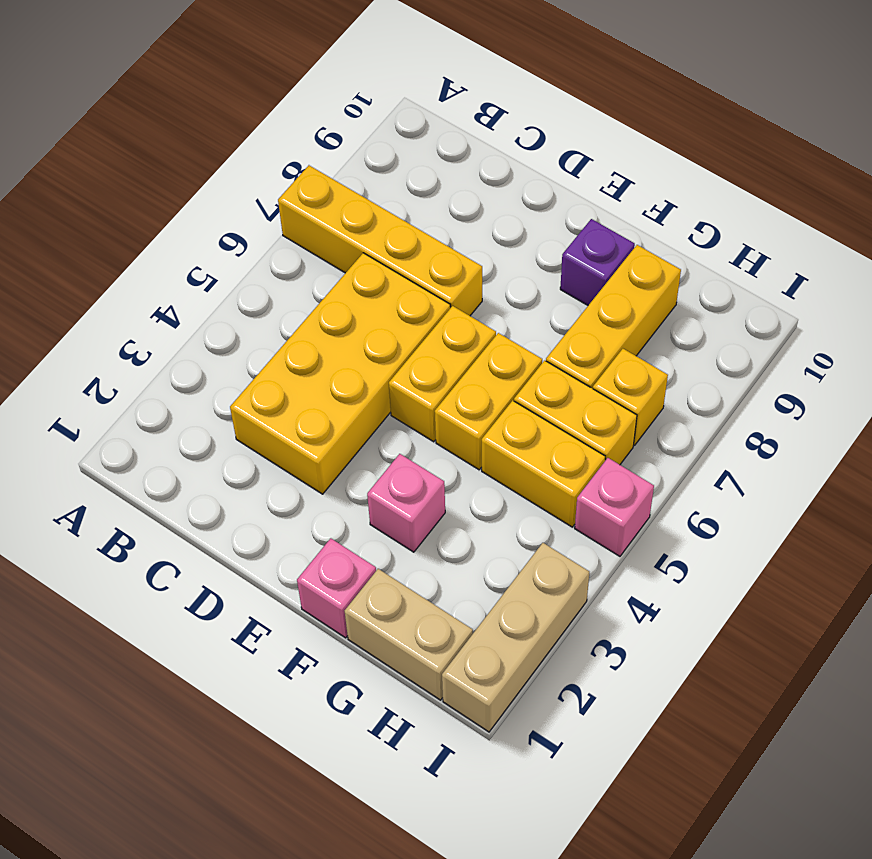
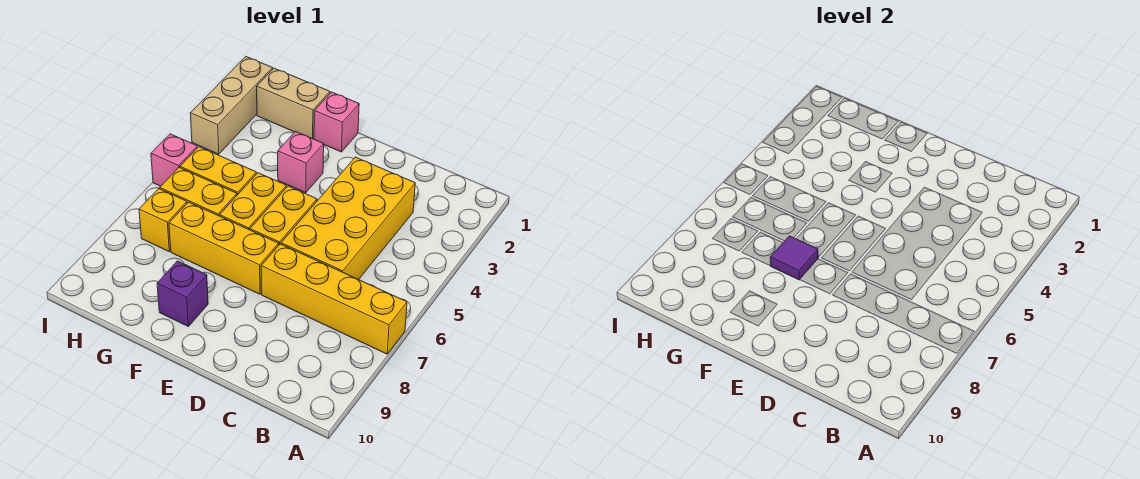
none -> purple tile F7 level 2
yellow brick G7:G9 level 1 -> yellow brick E7:G7 level 1

